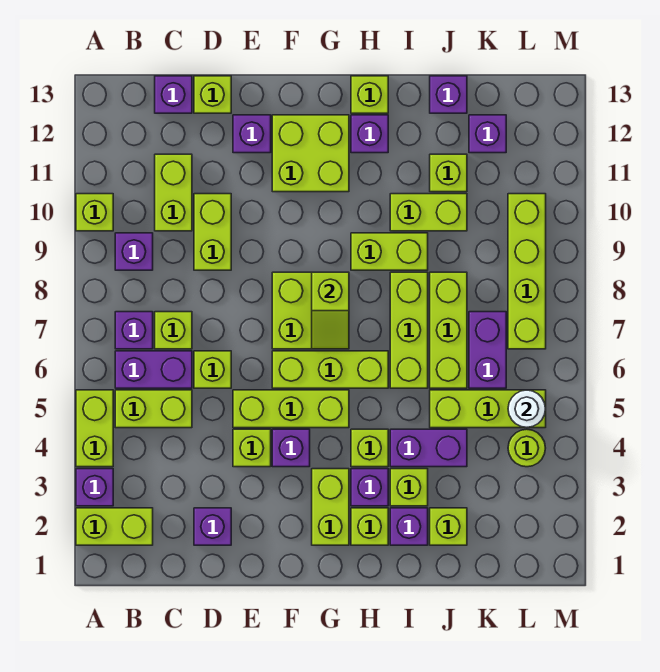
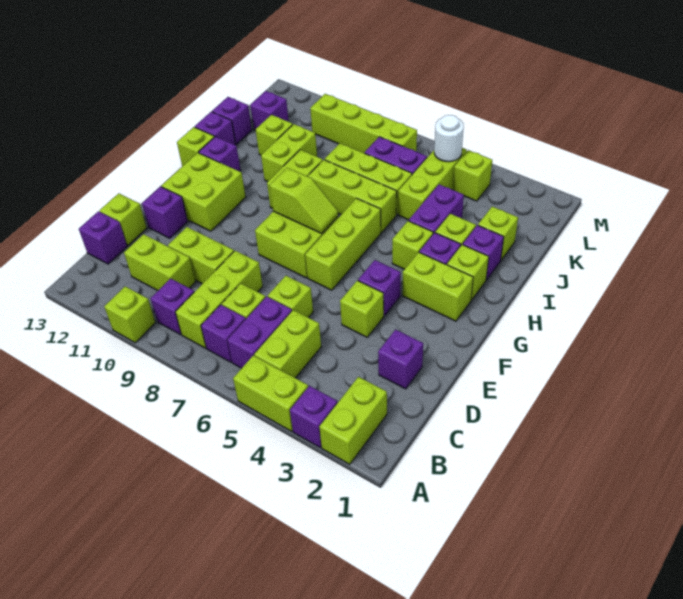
lime brick E5:G5 level 1 -> lime brick B8:D8 level 1
none -> purple brick I13 level 1
lime round brick L4 level 1 -> lime brick L4 level 1

